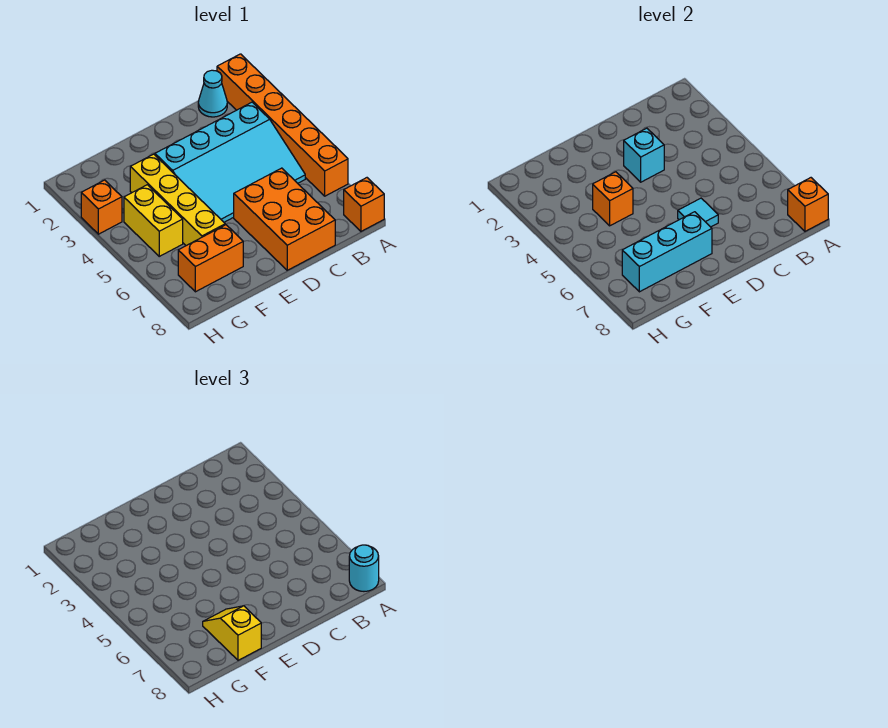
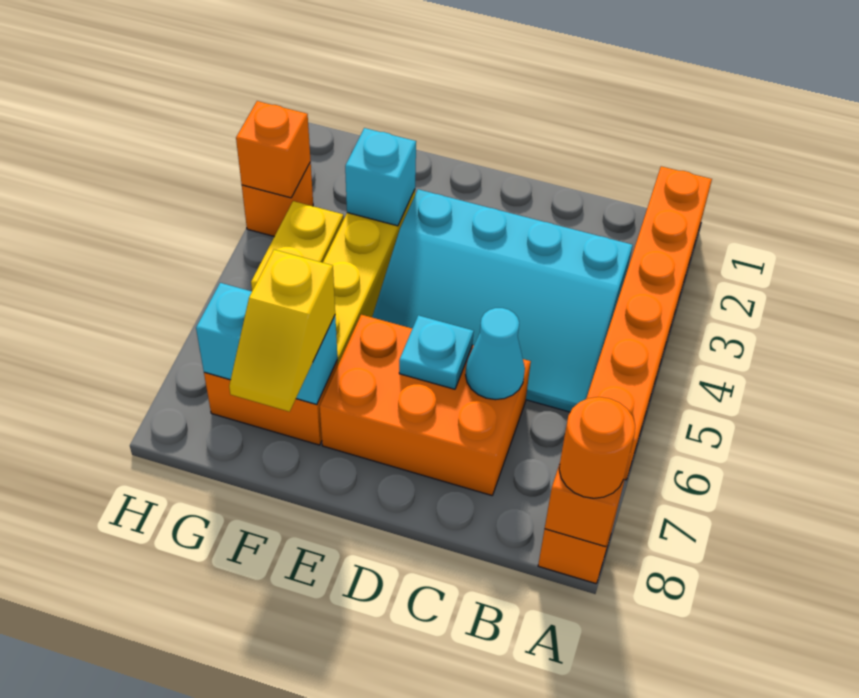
cyan round brick A8 level 3 -> orange round brick A8 level 3
cyan cone B1 level 1 -> cyan cone C6 level 2
orange brick C6:D8 level 1 -> orange brick C6:E7 level 1
cyan brick D3 level 2 -> cyan brick F3 level 2
cyan tile D6 level 2 -> cyan plate D6 level 2
cyan brick E7:G7 level 2 -> cyan brick F7:G7 level 2
orange brick F4 level 2 -> orange brick H3 level 2
yellow slope F7:F8 level 3 top 8 -> yellow slope F7:F8 level 3 top 7

